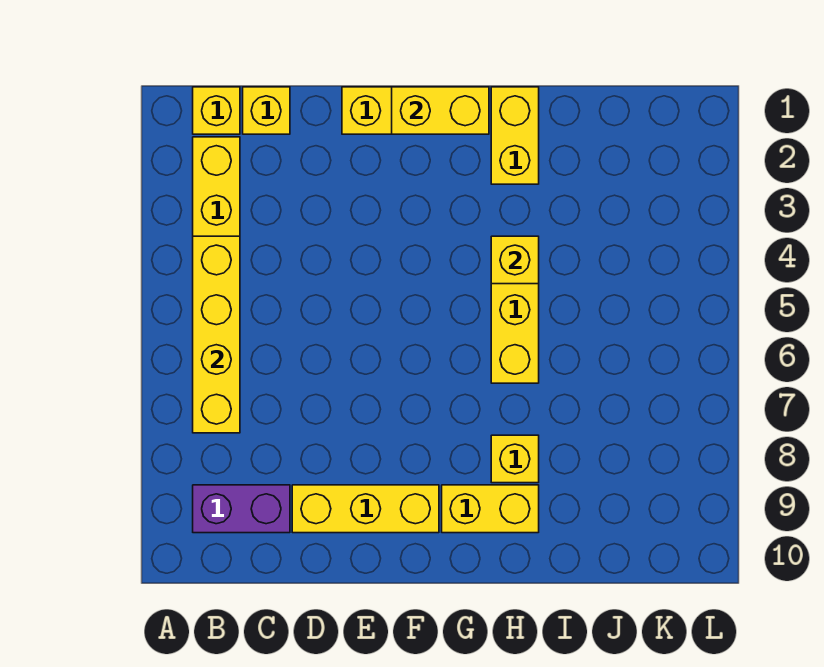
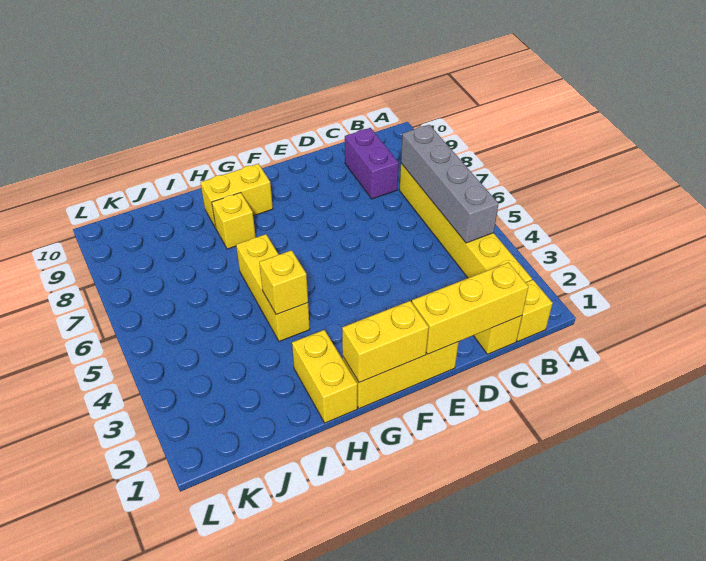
yellow brick B4:B7 level 2 -> grey brick B4:B7 level 2
purple brick B9:C9 level 1 -> purple brick C8:C9 level 1
yellow brick D9:F9 level 1 -> yellow brick C1:E1 level 2

